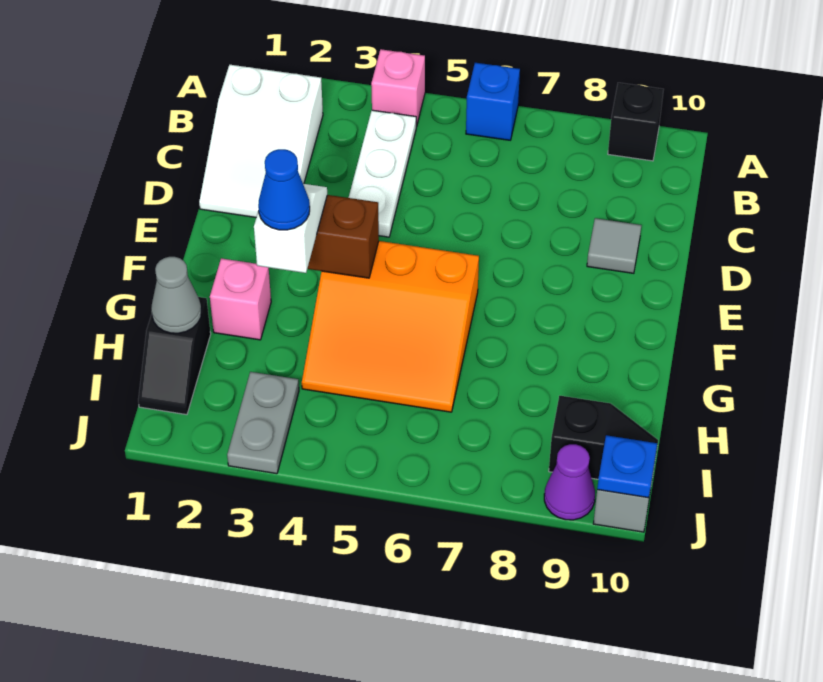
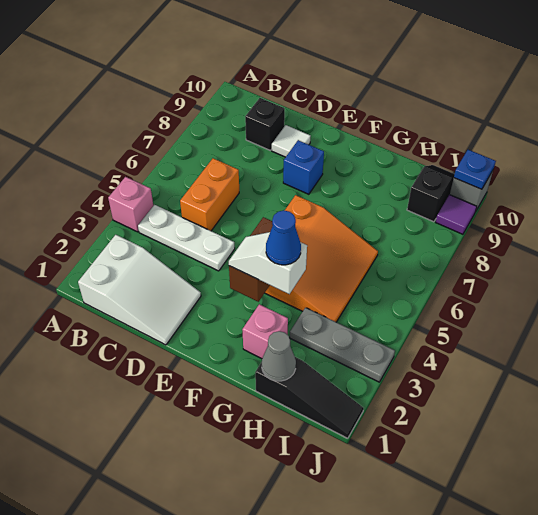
blue brick A6 level 1 -> blue brick E8 level 1
black brick A9 level 1 -> black brick C9 level 1
none -> orange brick C5:C6 level 1
grey tile D9 level 1 -> white tile D9 level 1
black slope H1:I1 level 1 top H -> black slope H1:J1 level 1 top H
grey plate I3:J3 level 1 -> grey plate H3:J3 level 1
purple cone J9 level 1 -> purple tile J9 level 1

